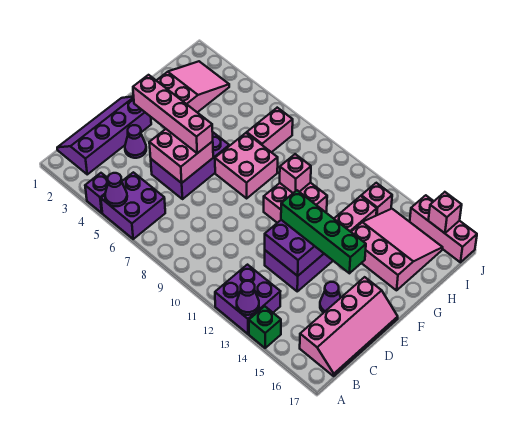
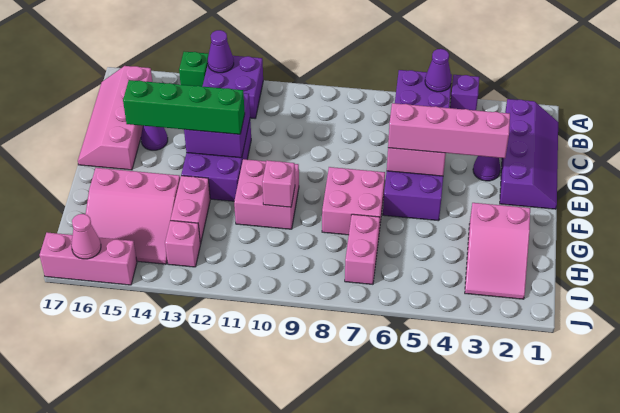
pink brick J16 level 2 -> pink cone J16 level 2

